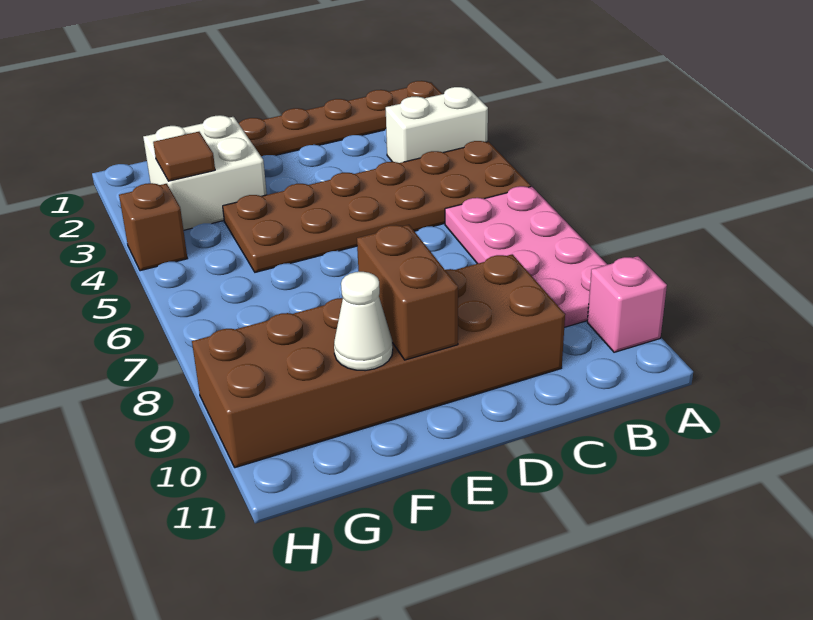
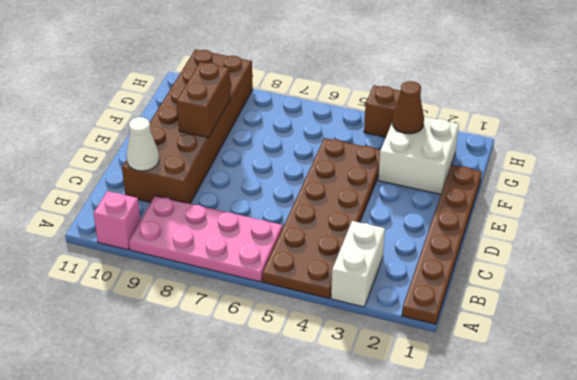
brown brick E9:E10 level 2 -> brown brick E9:F9 level 2
white cone F10 level 2 -> white cone C10 level 2
brown tile G3 level 2 -> brown cone G3 level 2

